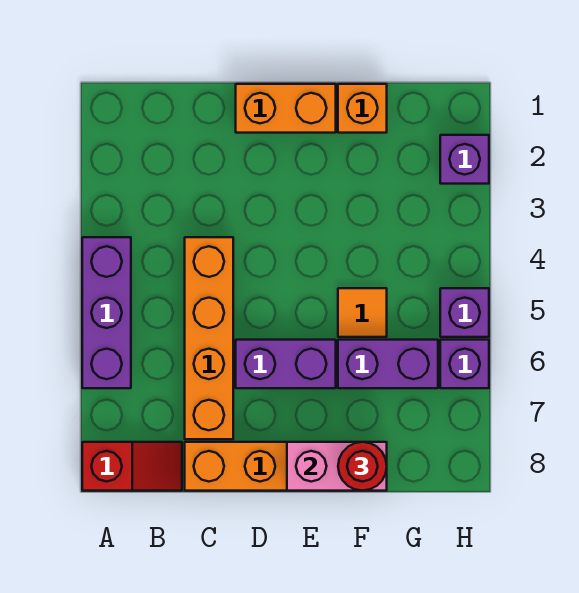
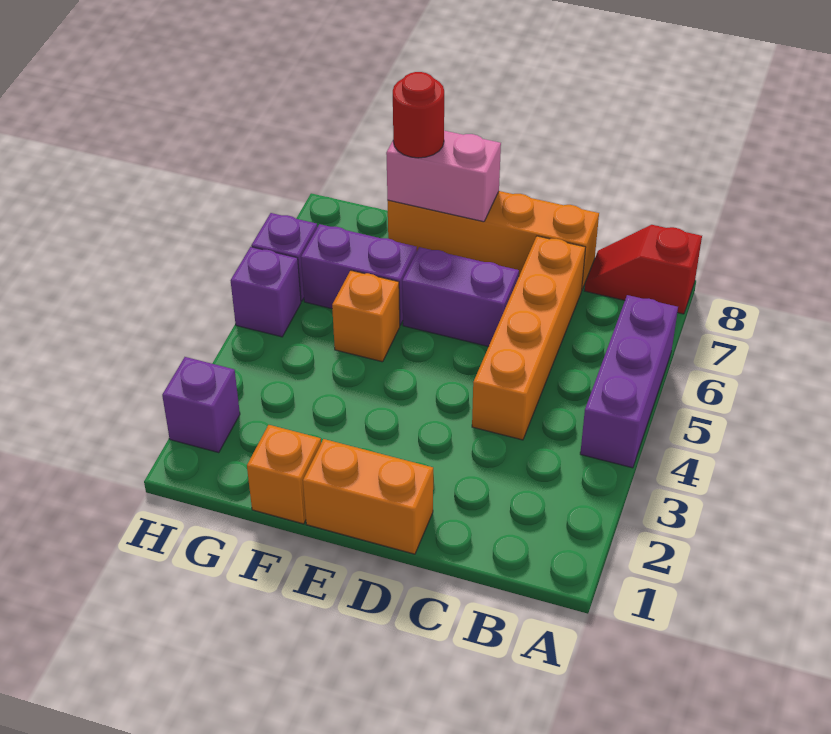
orange tile F5 level 1 -> orange brick F5 level 1

